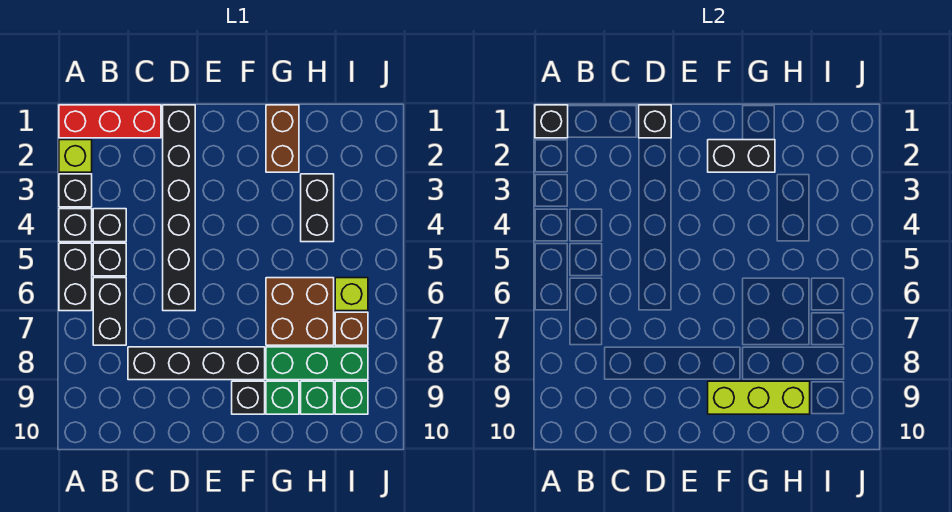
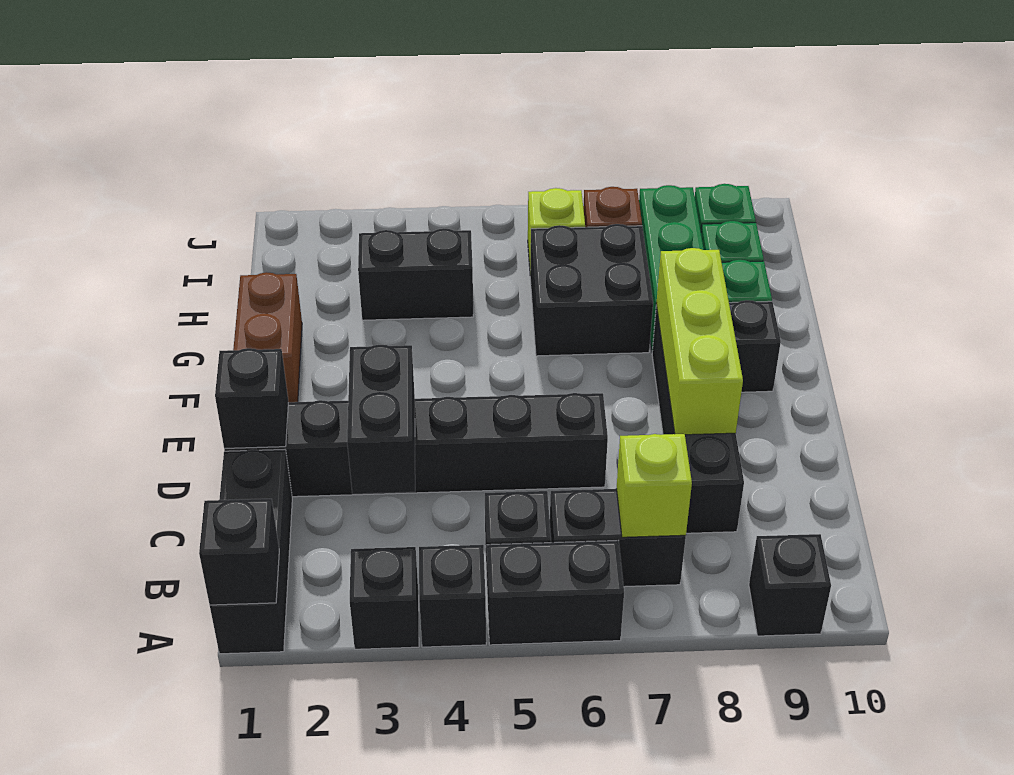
red brick A1:C1 level 1 -> black brick A1:C1 level 1
lime brick A2 level 1 -> lime brick B7 level 2
black brick B4 level 1 -> black brick A9 level 1
black brick F2:G2 level 2 -> black brick C3:D3 level 2
lime brick F9:H9 level 2 -> lime brick D8:F8 level 2
brown brick G1:G2 level 1 -> brown brick F1:G1 level 1
brown brick G6:H7 level 1 -> black brick G6:H7 level 1

